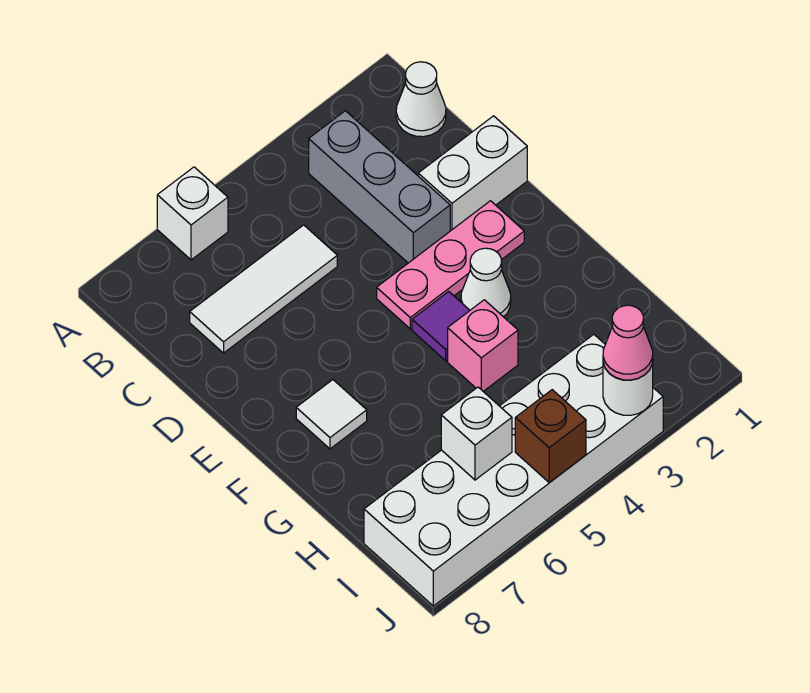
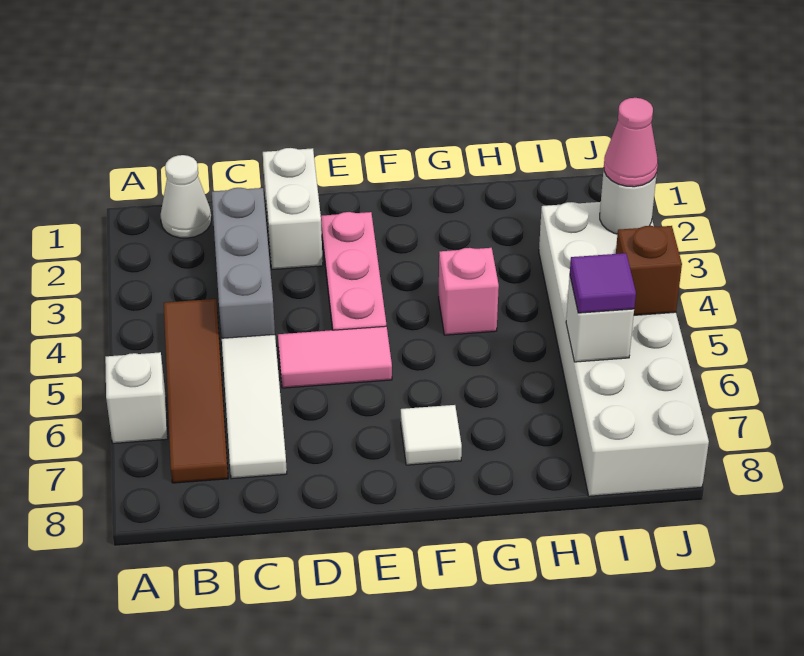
grey brick B3:D3 level 1 -> grey brick C2:C4 level 1
none -> brown tile B4:B7 level 1
none -> pink tile D5:E5 level 1
white cone F3 level 1 -> none
purple tile F4 level 1 -> purple tile I6 level 3

